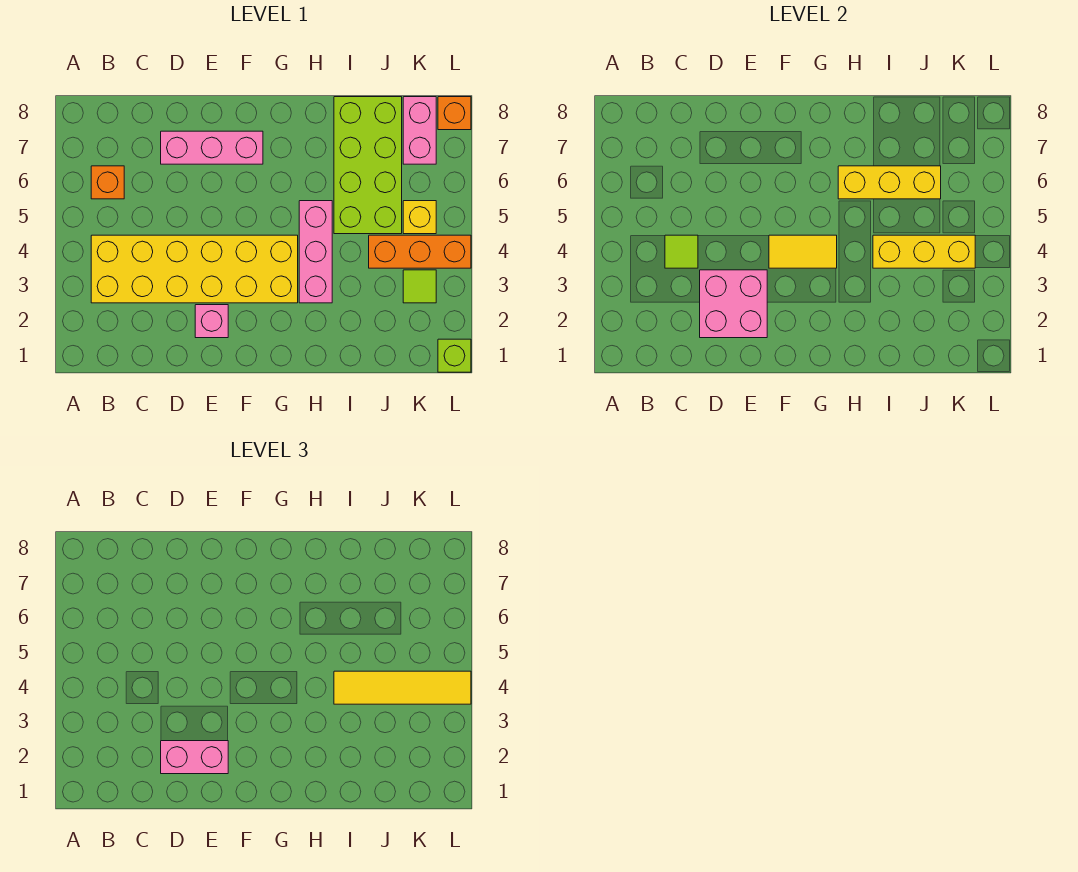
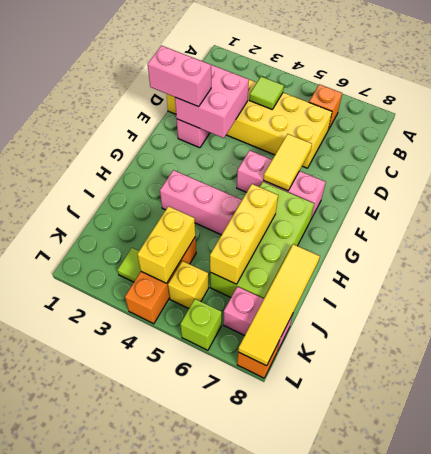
yellow brick B3:G4 level 1 -> yellow brick C1:D6 level 1
pink brick D2:E2 level 3 -> pink brick E1:E2 level 3
pink brick D7:F7 level 1 -> pink brick F5:F7 level 1
yellow tile F4:G4 level 2 -> yellow tile E6:F6 level 2
yellow brick I4:K4 level 2 -> yellow brick J4:K4 level 2
yellow tile I4:L4 level 3 -> yellow tile I8:L8 level 2
lime brick I5:J8 level 1 -> lime brick G6:J7 level 1
lime brick L1 level 1 -> lime brick L6 level 1

